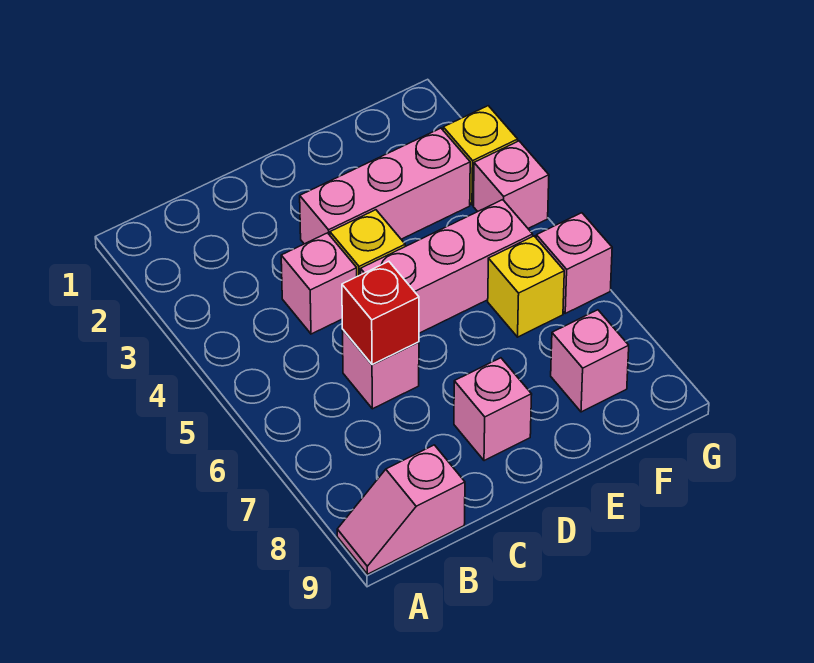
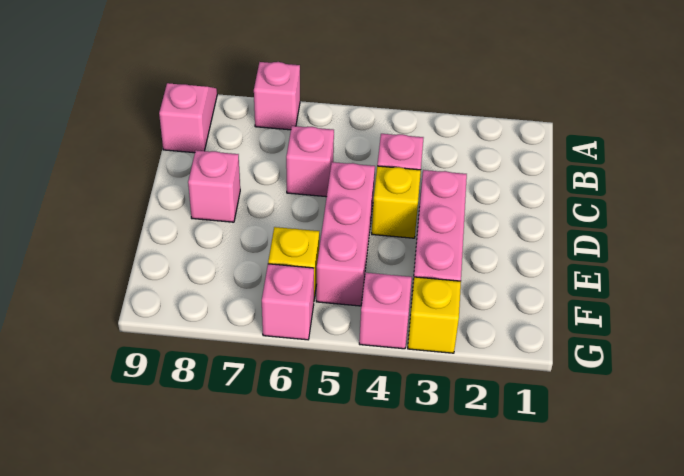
red brick C6 level 2 -> none
pink brick F8 level 1 -> pink brick A7 level 1

